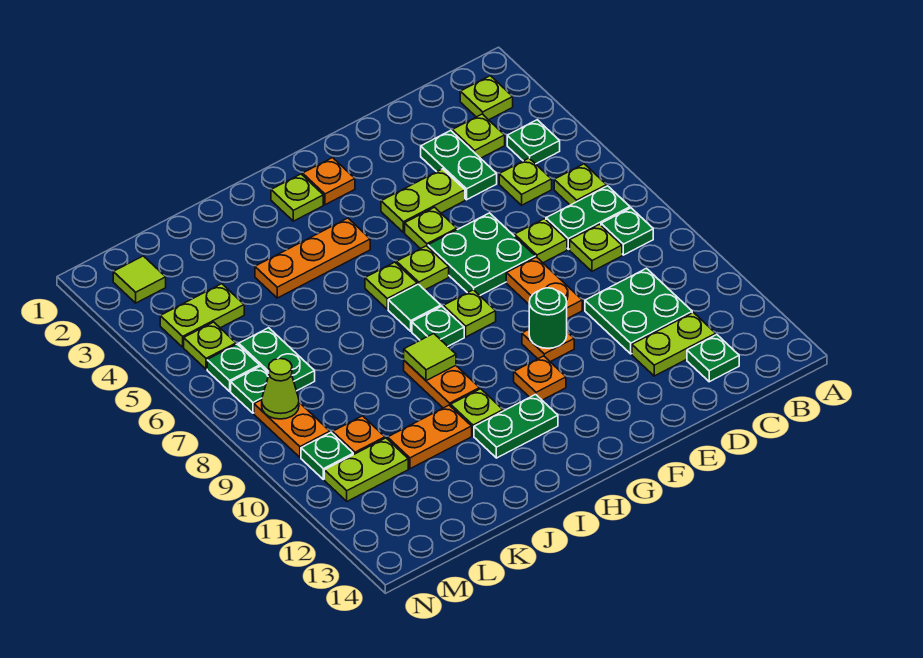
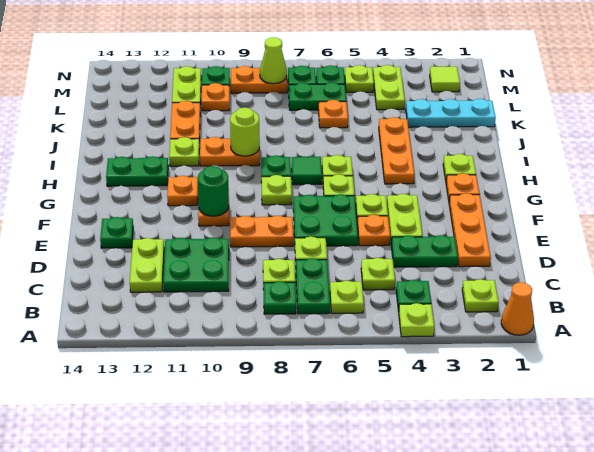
none -> orange cone A1 level 1
lime plate C3 level 1 -> lime plate A4 level 1
green plate C13 level 1 -> green plate E13 level 1
none -> orange plate D2:F2 level 1
none -> orange plate E5 level 1
green plate H12:I12 level 1 -> green plate H12:H13 level 1
lime tile I9 level 2 -> lime round brick I9 level 2
none -> cyan plate K1:K3 level 1
none -> orange plate K6 level 1

